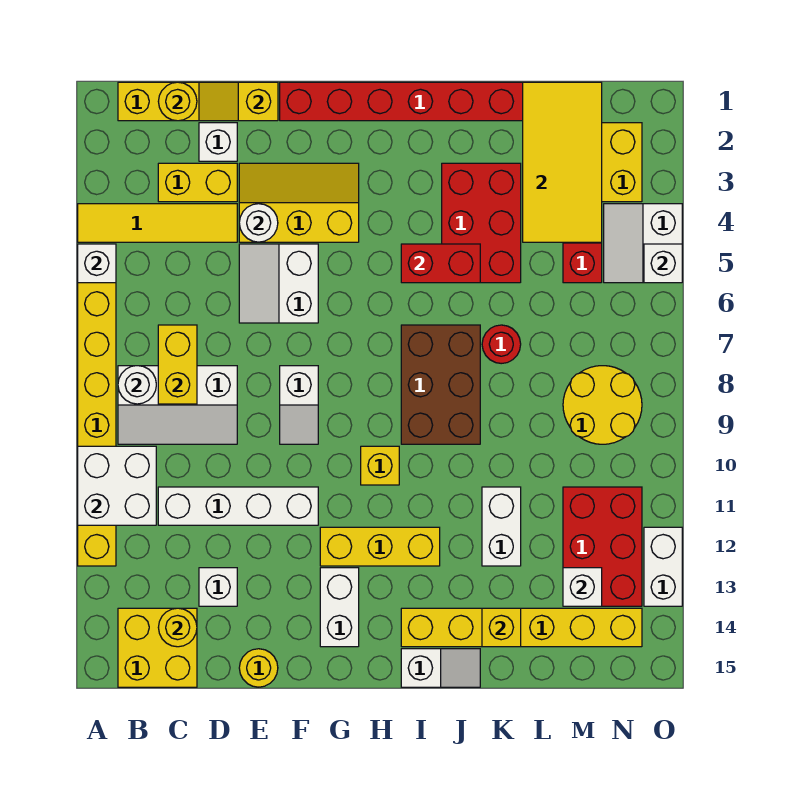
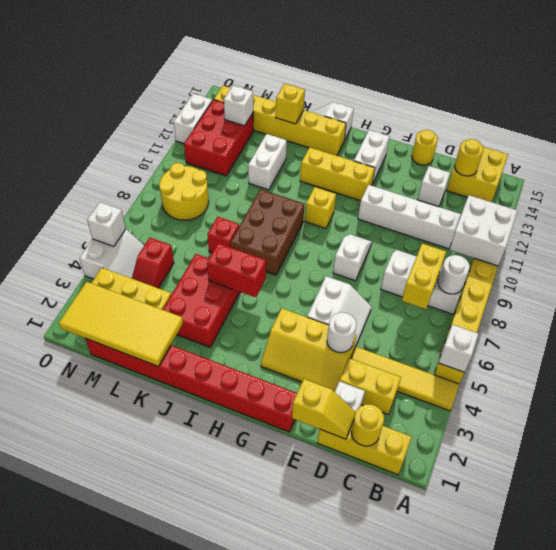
red round brick K7 level 1 -> red brick K7 level 1
yellow tile L1:M4 level 2 -> yellow tile K1:N2 level 2

